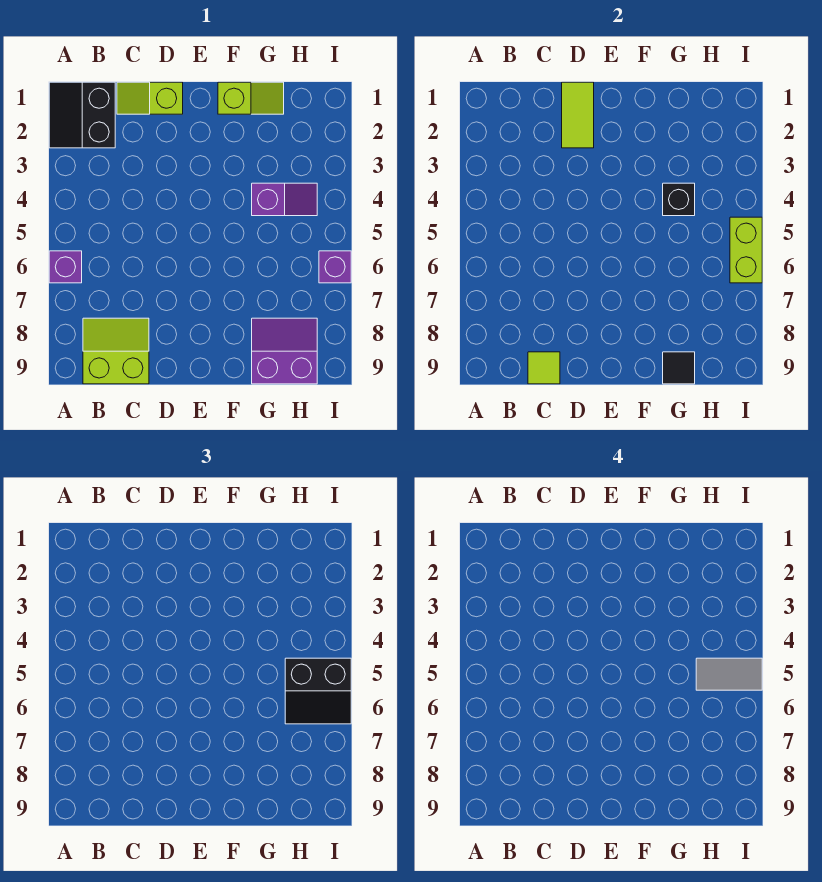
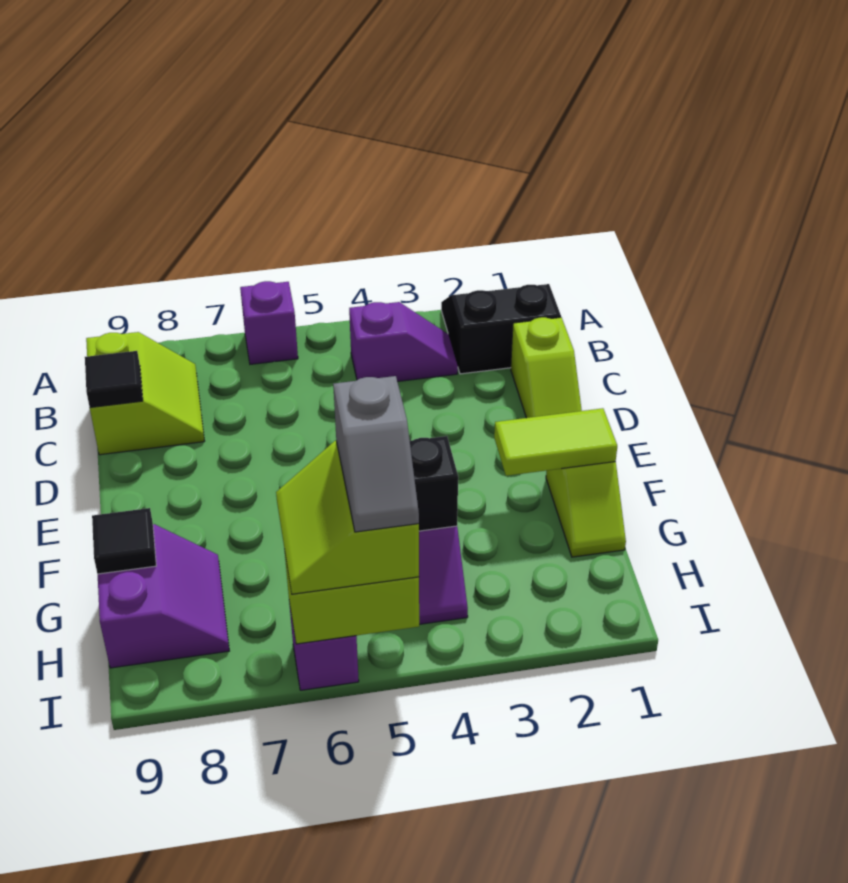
none -> purple slope B3:B4 level 1 top 4
lime slope C1:D1 level 1 top D -> lime slope C1:D1 level 1 top C
lime tile C9 level 2 -> black tile C9 level 2
lime tile D1:D2 level 2 -> lime tile F1:F2 level 2
black slope H5:I6 level 3 top 5 -> lime slope H5:I6 level 3 top 5
grey tile H5:I5 level 4 -> grey slope H5:I5 level 4 top H

